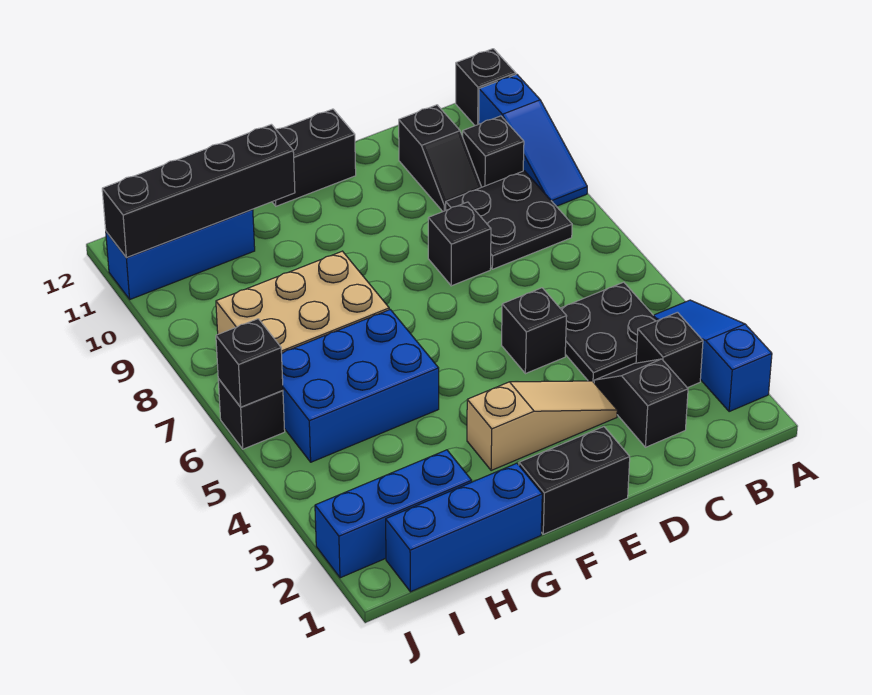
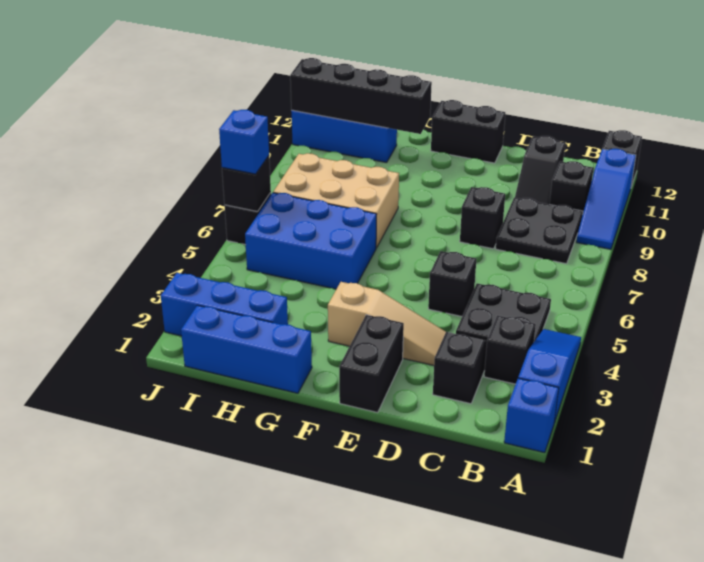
none -> blue brick A1 level 1
black brick E1:F1 level 1 -> black brick E1:E2 level 1
none -> blue brick J6 level 3

